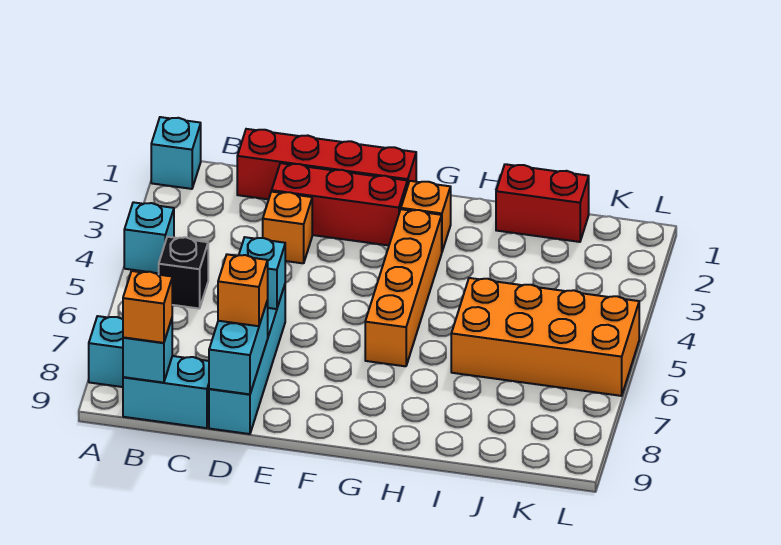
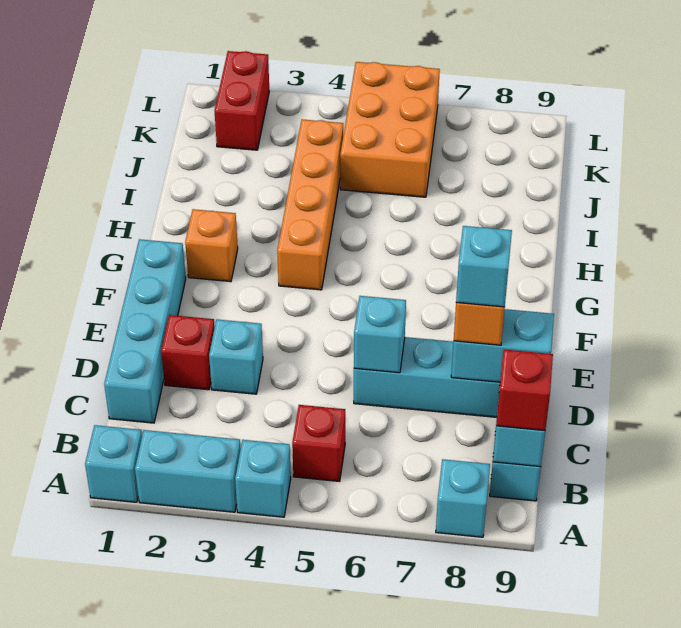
none -> cyan brick A2:A3 level 1
black brick B5 level 1 -> red brick B5 level 1
orange brick B9 level 3 -> red brick B9 level 3
red brick C1:F1 level 1 -> cyan brick C1:F1 level 1
red brick D2:F2 level 1 -> red brick D2 level 1
orange brick D3 level 1 -> cyan brick D3 level 1
none -> cyan brick D8 level 4
orange brick G3:G6 level 1 -> orange brick G4:J4 level 1
red brick I1:J1 level 1 -> red brick K2:L2 level 1
orange brick I5:L6 level 1 -> orange brick J5:L6 level 1

